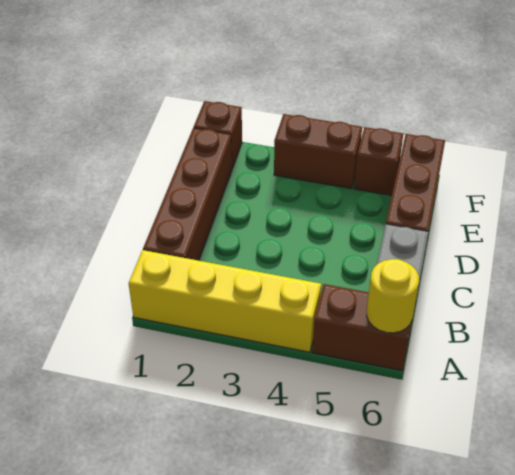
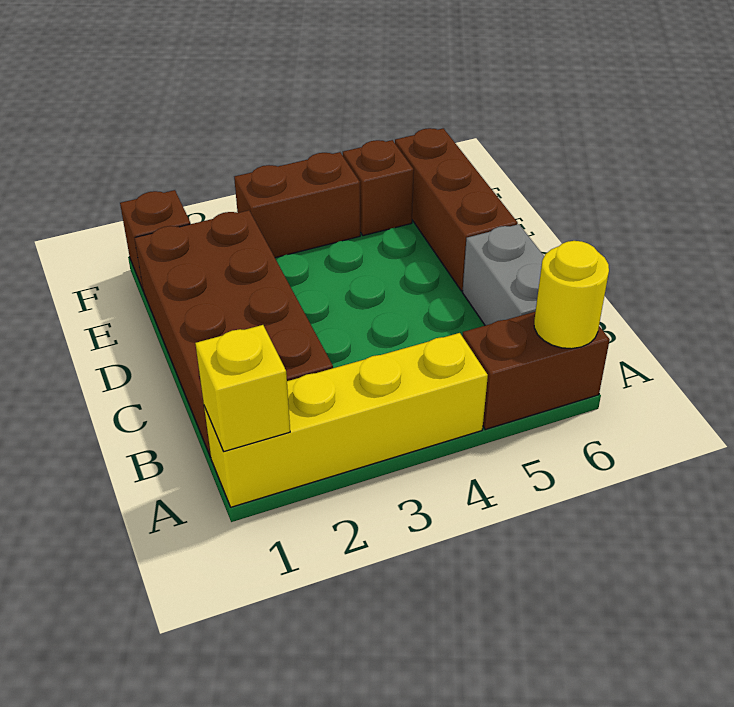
none -> yellow brick A1 level 2
brown brick B1:E1 level 1 -> brown brick B1:E2 level 1

